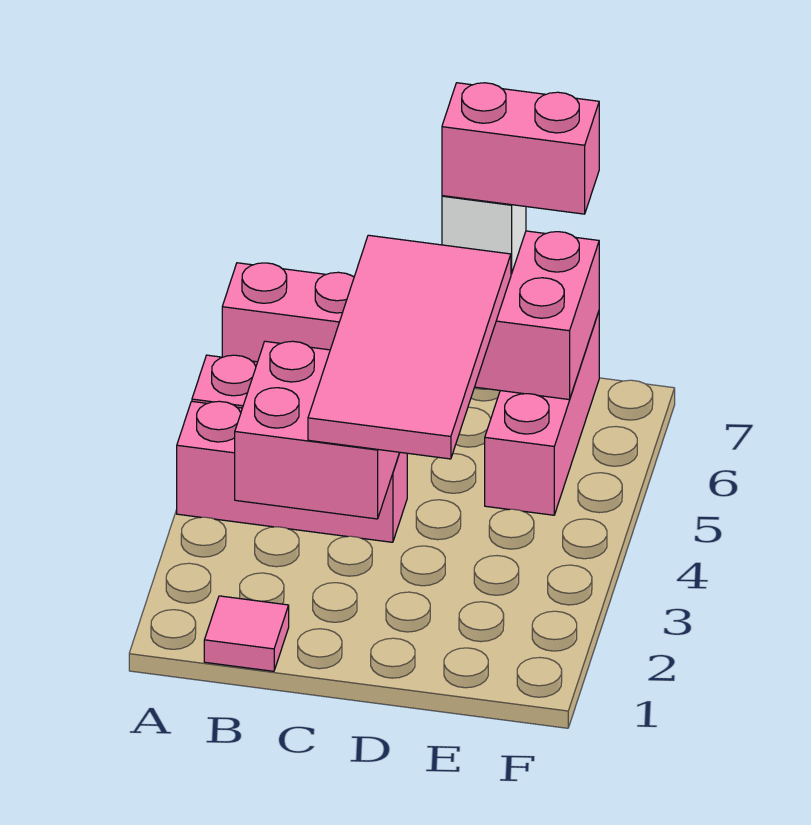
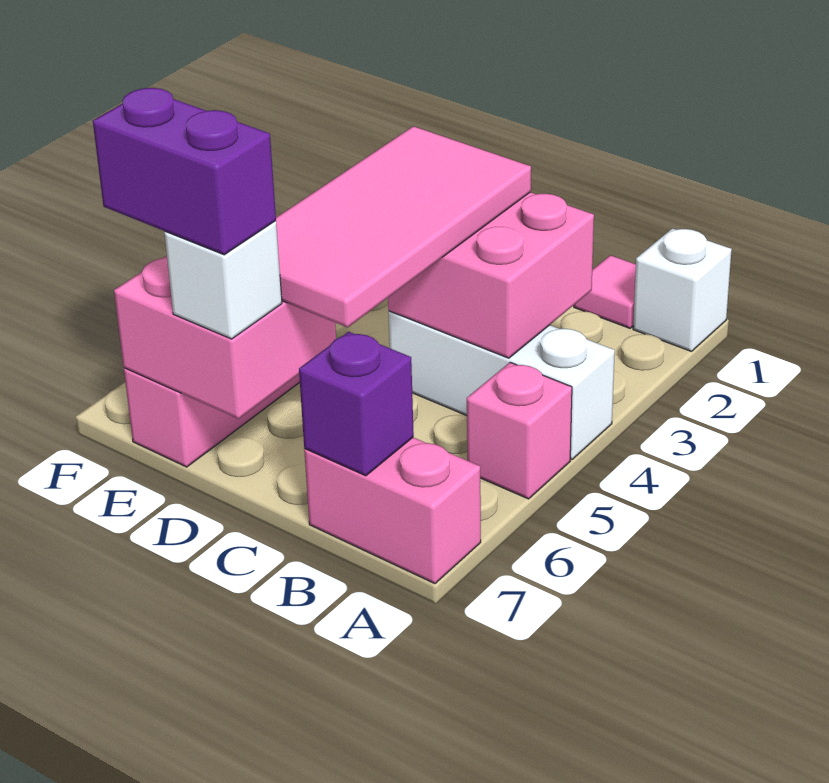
none -> white brick A1 level 1
pink brick A4:C4 level 1 -> white brick A4:C4 level 1
none -> purple brick B7 level 2
pink brick D7:E7 level 4 -> purple brick D7:E7 level 4

